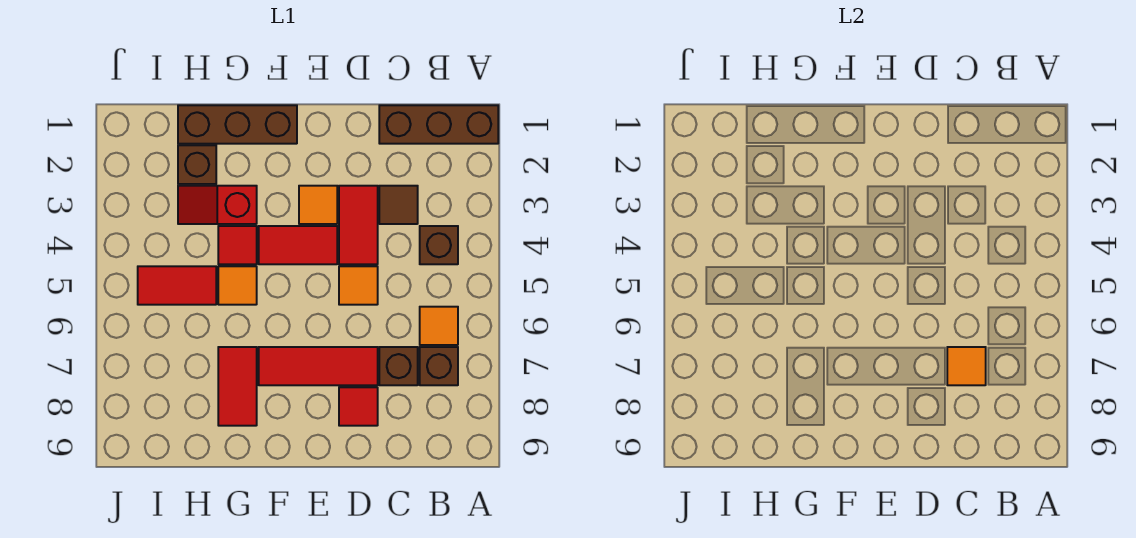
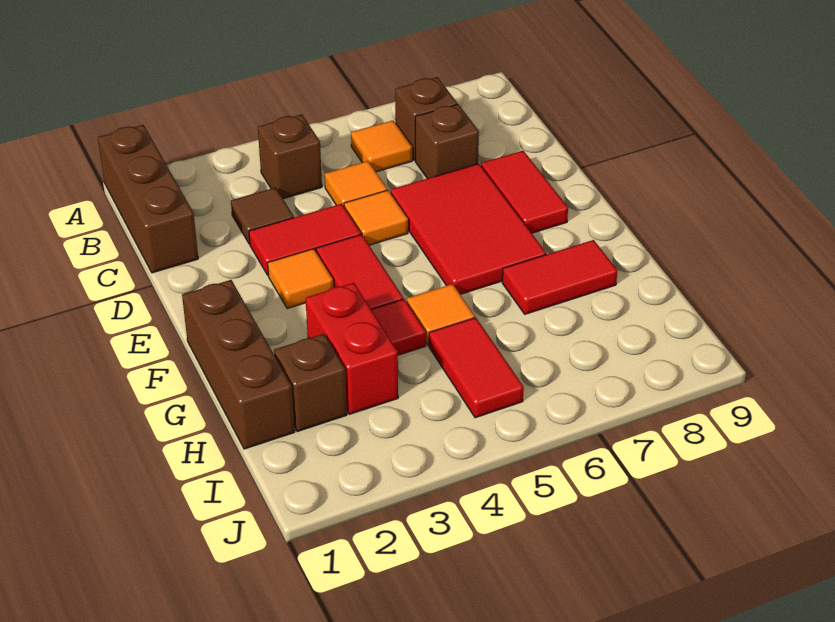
orange tile C7 level 2 -> orange tile C5 level 1
red tile D7:F7 level 1 -> red tile D6:F7 level 1
red tile D8 level 1 -> red tile D8:E8 level 1
red slope G3:H3 level 1 top G -> red brick G3:H3 level 1

